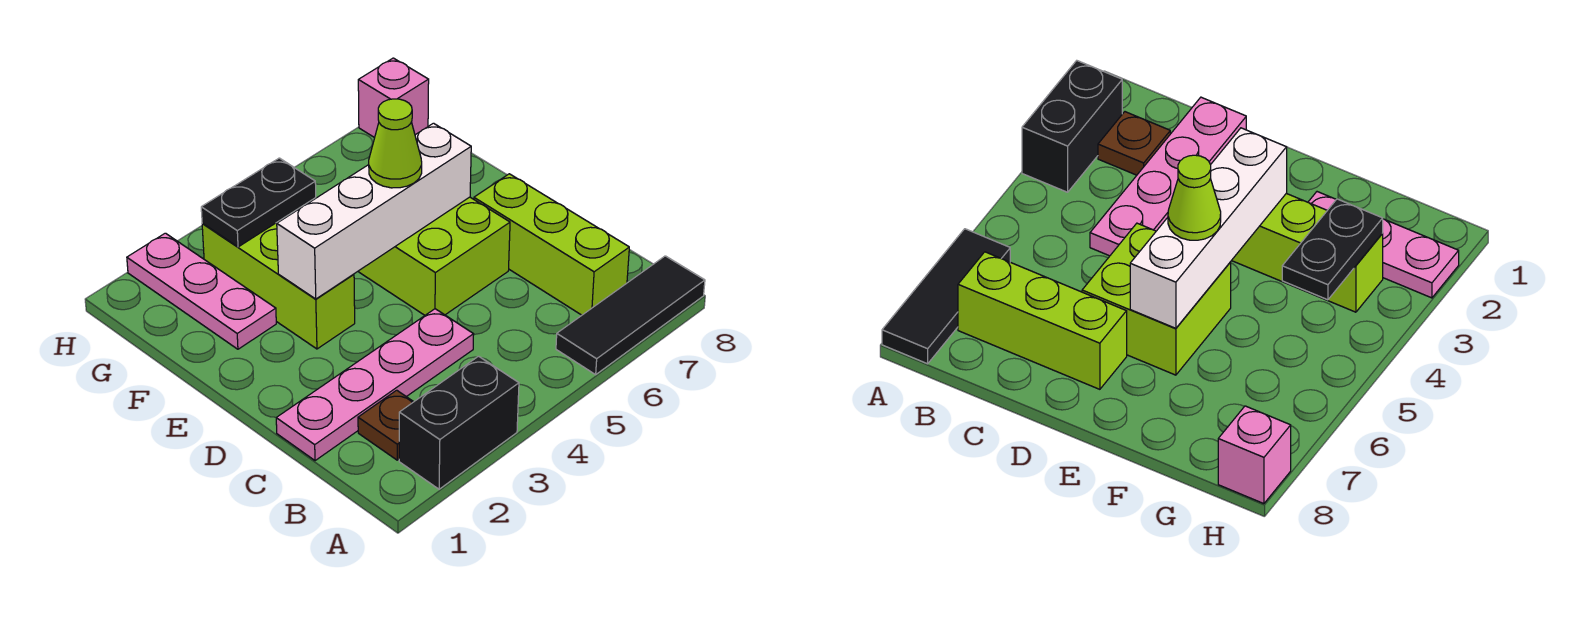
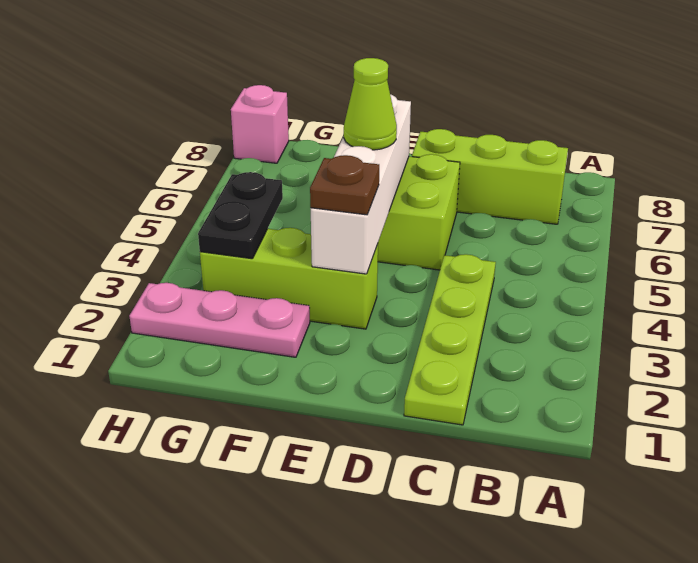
black brick A2:A3 level 1 -> none
black tile A6:A8 level 1 -> none
brown plate B2 level 1 -> brown plate E3 level 3
pink plate C1:C4 level 1 -> lime plate C1:C4 level 1

